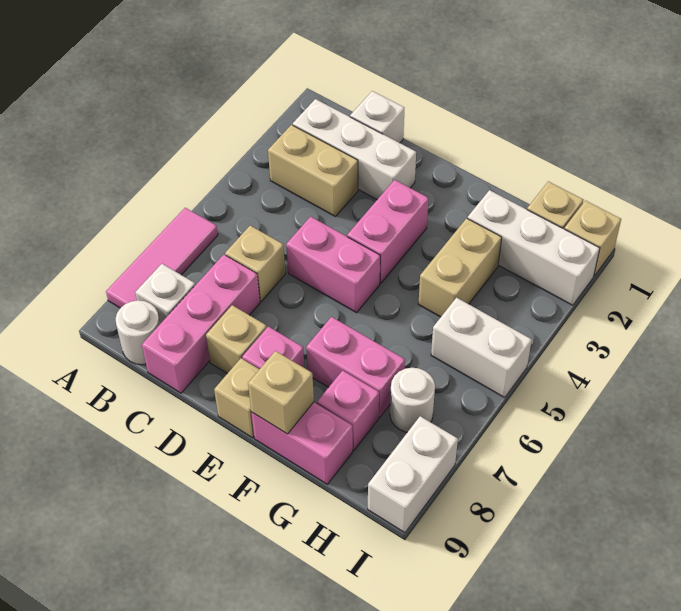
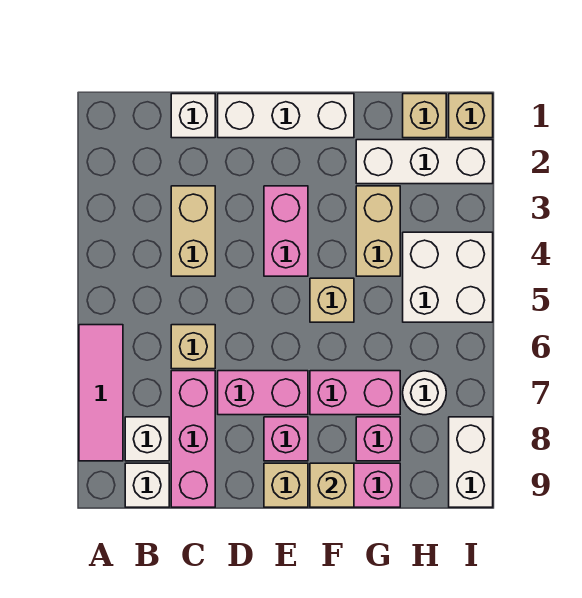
white brick B2:D2 level 1 -> white brick D1:F1 level 1
tan brick B3:C3 level 1 -> tan brick C3:C4 level 1
white round brick B9 level 1 -> white brick B9 level 1
pink brick D5:E5 level 1 -> pink brick D7:E7 level 1
tan brick D8 level 1 -> tan brick F5 level 1
white brick H5:I5 level 1 -> white brick H4:I5 level 1

